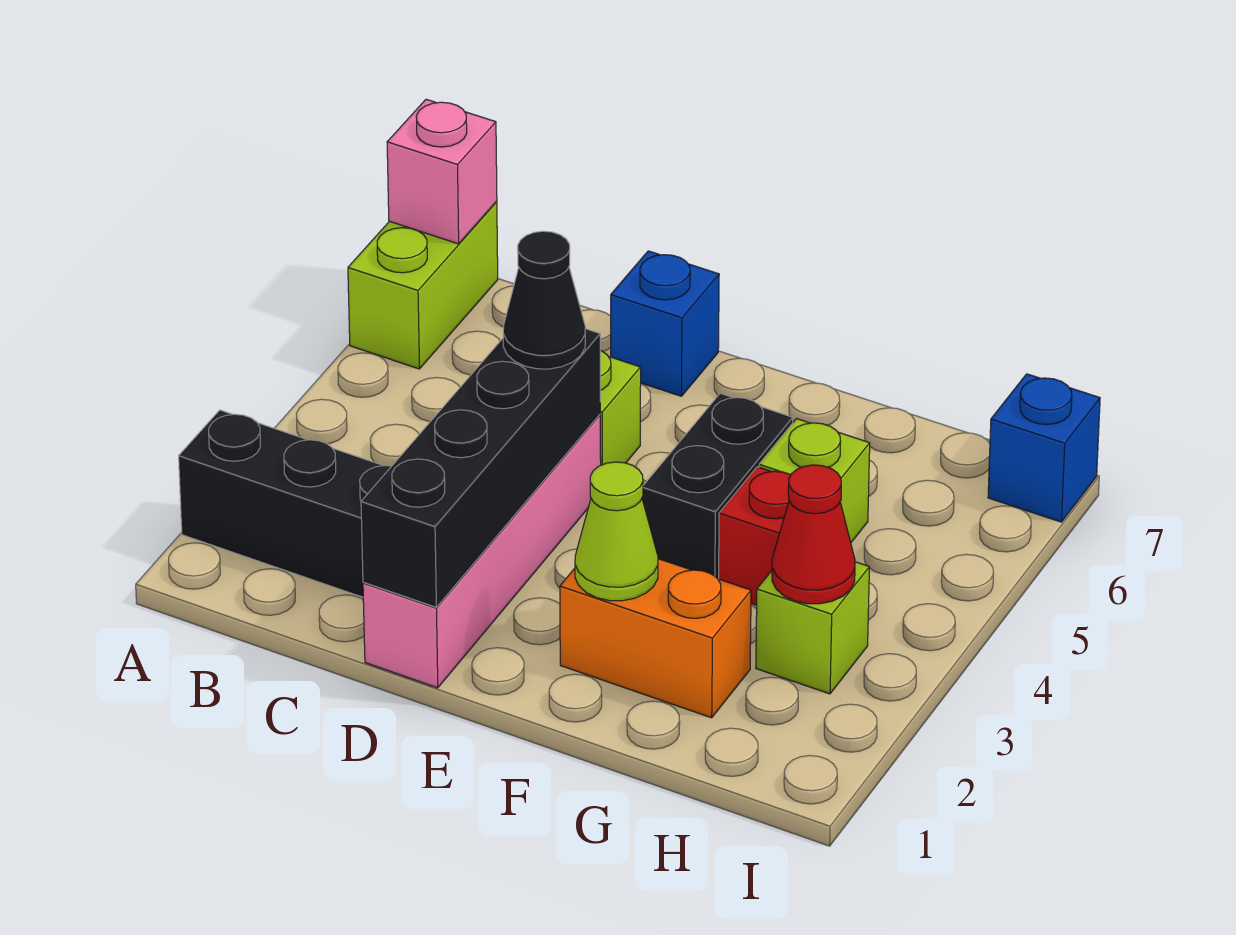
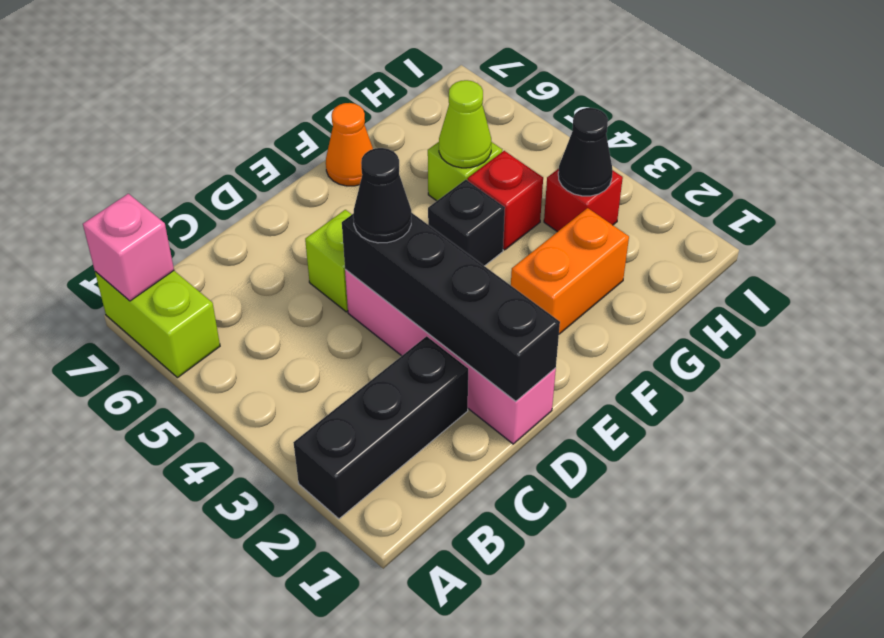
blue brick D7 level 1 -> none
lime cone F2 level 2 -> lime cone G5 level 2
black brick F4:F5 level 1 -> black brick F4 level 1
none -> orange cone F7 level 1
lime brick H3 level 1 -> red brick H3 level 1
red cone H3 level 2 -> black cone H3 level 2
blue brick I7 level 1 -> none

